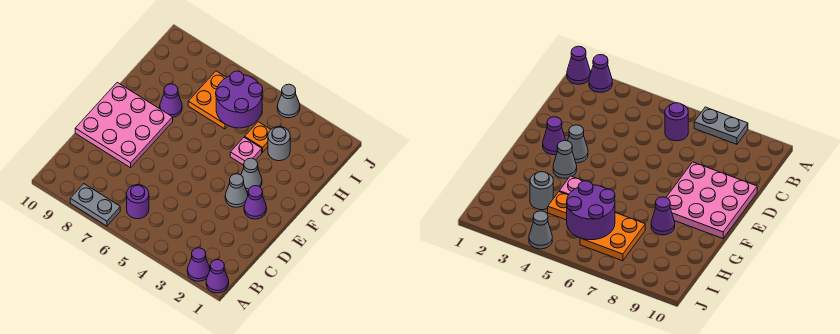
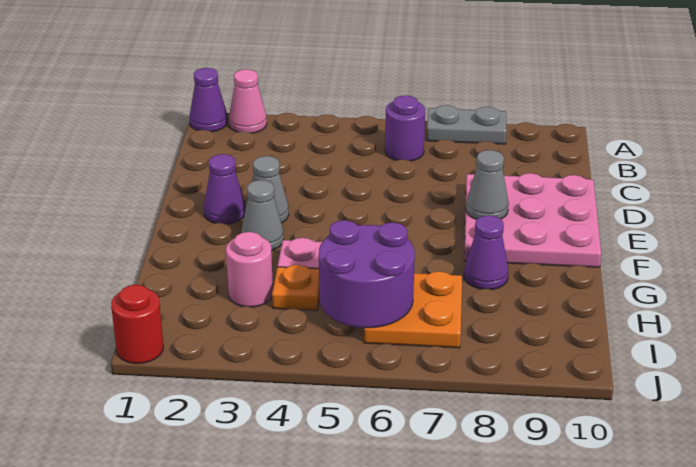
purple cone A2 level 1 -> pink cone A2 level 1
grey round brick H3 level 1 -> pink round brick H3 level 1
none -> red round brick J1 level 1
grey cone J4 level 1 -> grey cone E8 level 2

